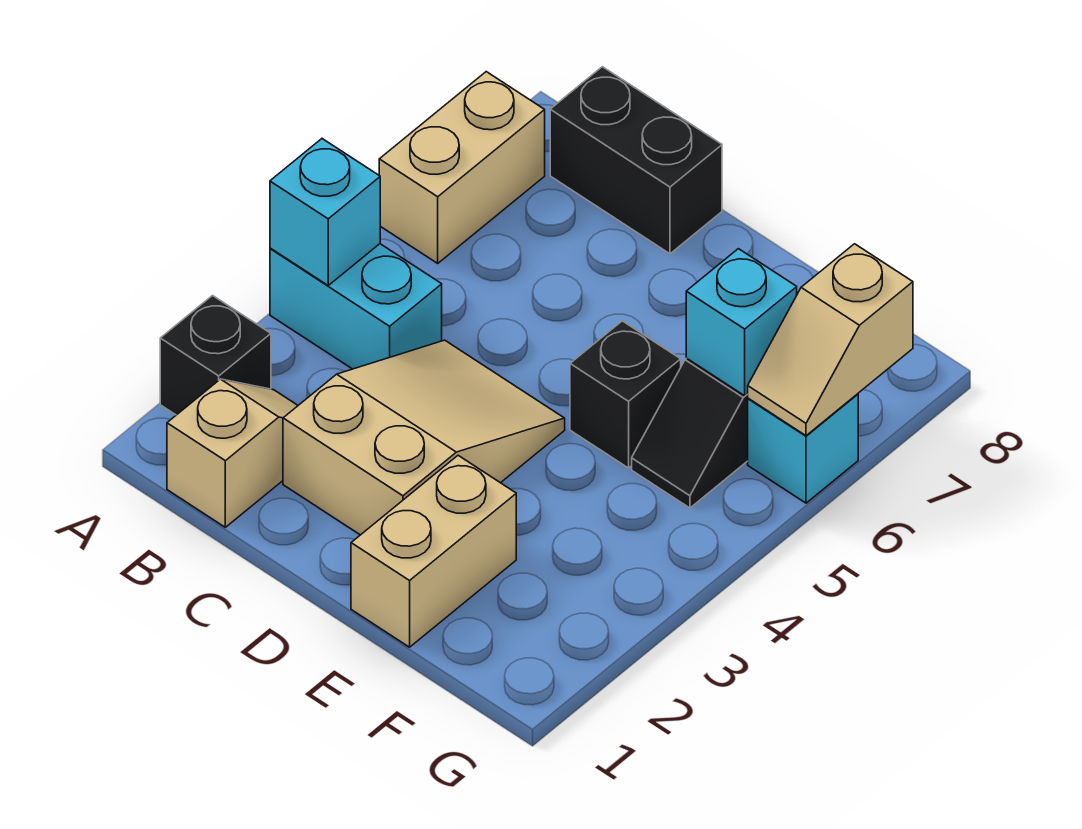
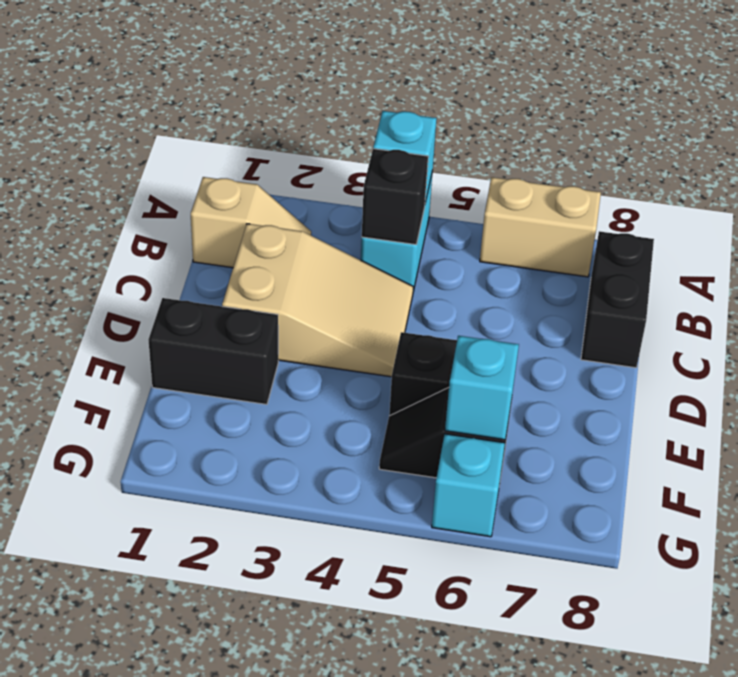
black brick A2 level 1 -> black brick B4 level 2
tan brick E1:E2 level 1 -> black brick E1:E2 level 1
tan slope G6:G7 level 2 top 7 -> none

